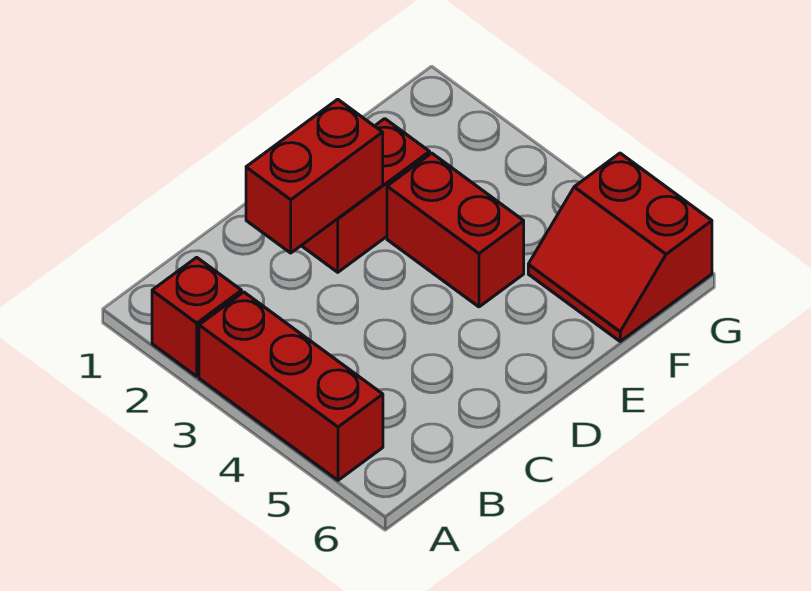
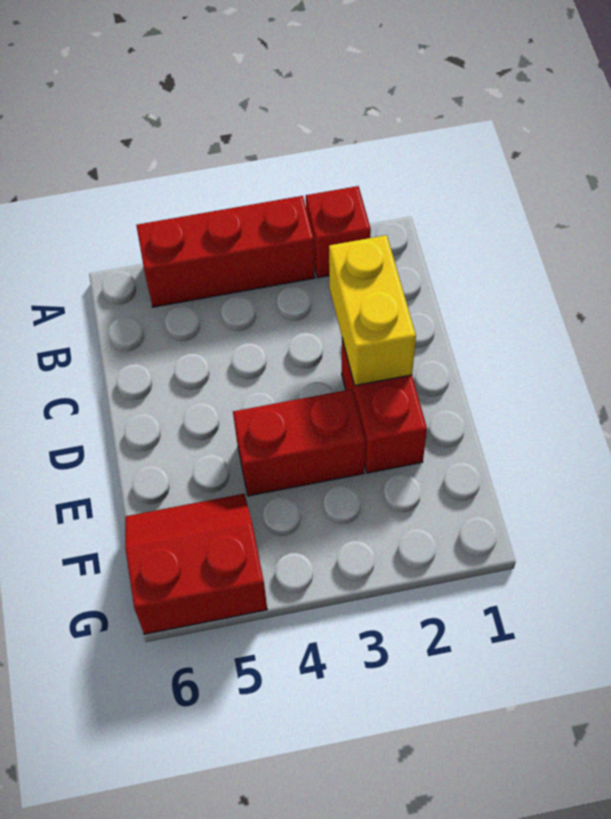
red brick C2:D2 level 2 -> yellow brick C2:D2 level 2

